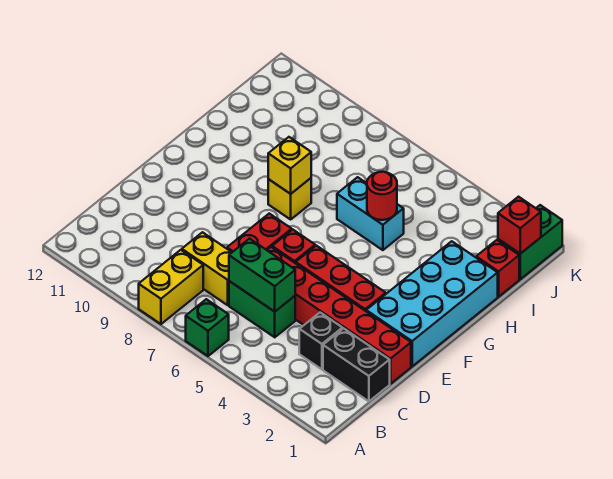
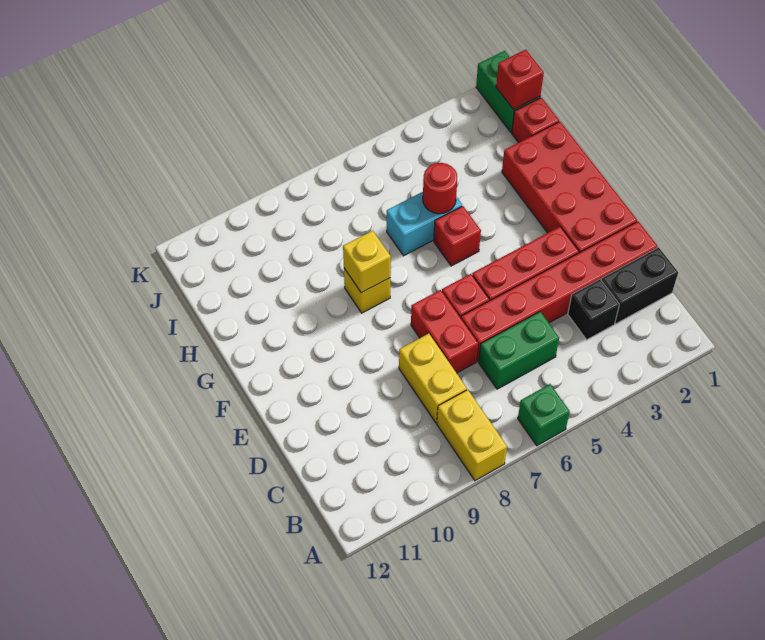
green brick C5:C6 level 2 -> none
yellow brick C7:C8 level 1 -> yellow brick C8:D8 level 1
cyan brick E1:H2 level 1 -> red brick E1:H2 level 1
none -> red brick G5 level 1

